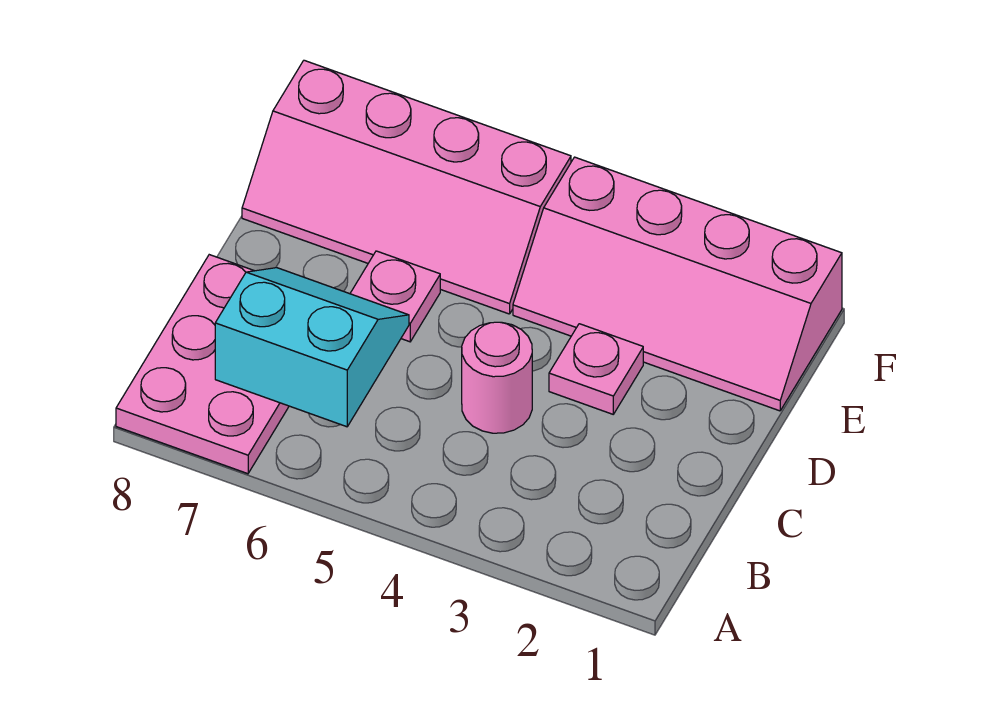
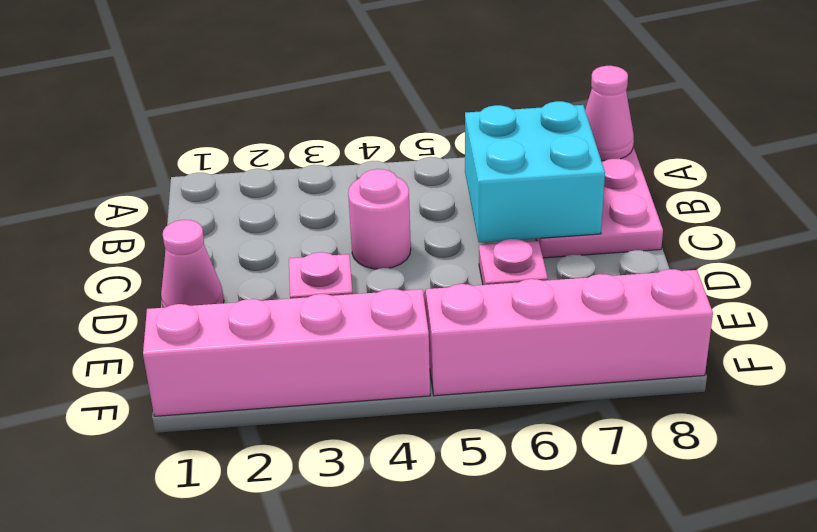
none -> pink cone A8 level 2
cyan slope B6:C7 level 2 top B -> cyan brick B6:C7 level 2
none -> pink cone D1 level 1

